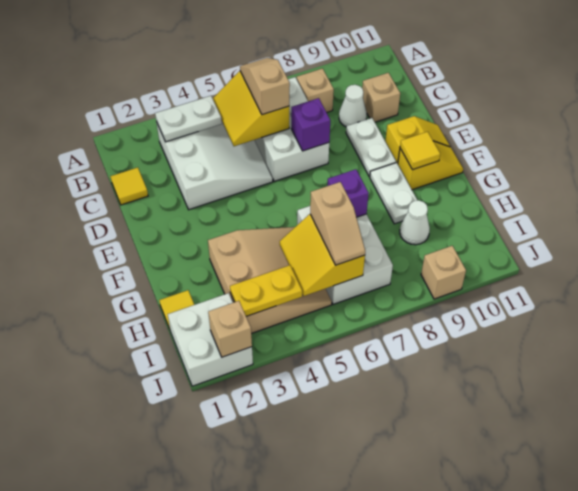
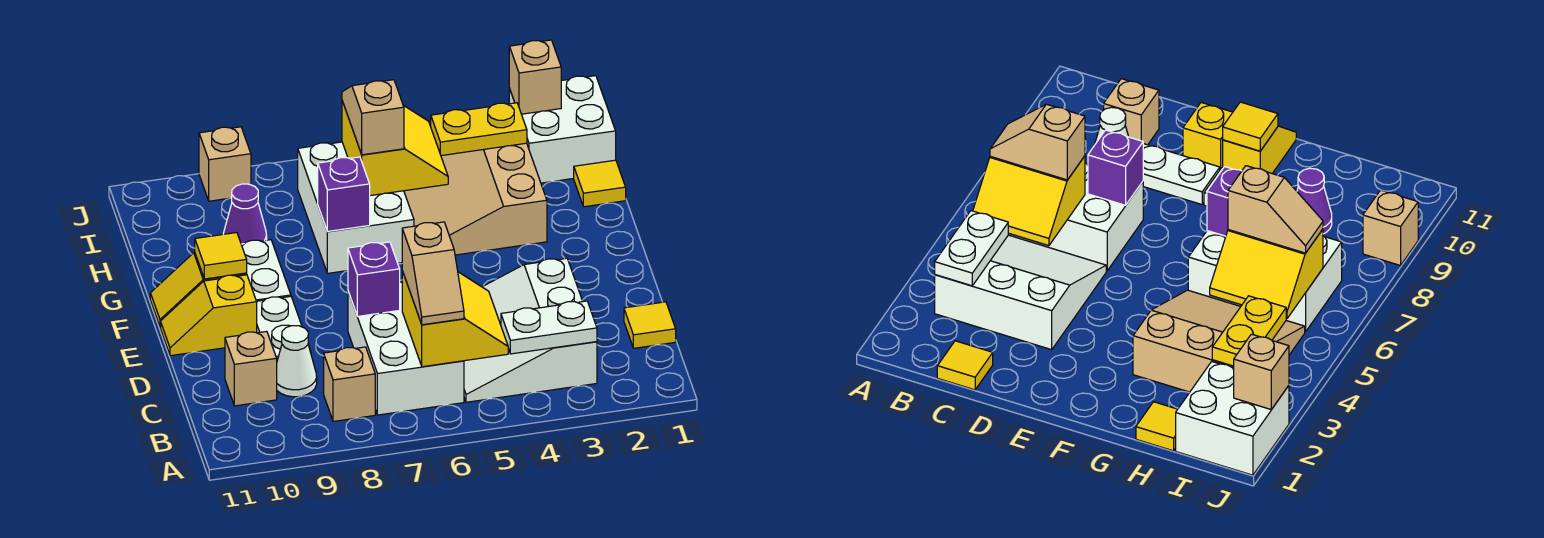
white cone H9 level 1 -> purple cone H9 level 1

